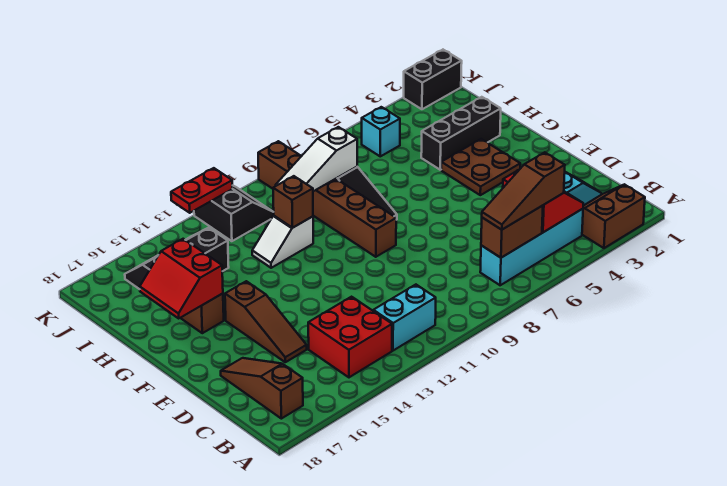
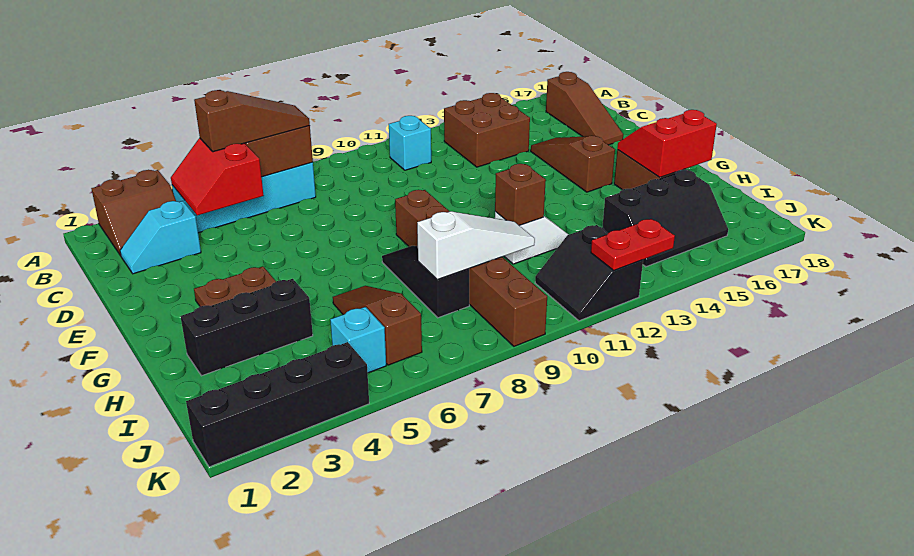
cyan brick B11:B12 level 1 -> cyan brick B11 level 1
red brick B13:C14 level 1 -> brown brick B13:C14 level 1
red slope G16:H17 level 2 top 16 -> red slope G16:H17 level 2 top H
none -> brown slope H6:J6 level 1 top J
black brick K1:K2 level 1 -> black brick K1:K4 level 1

